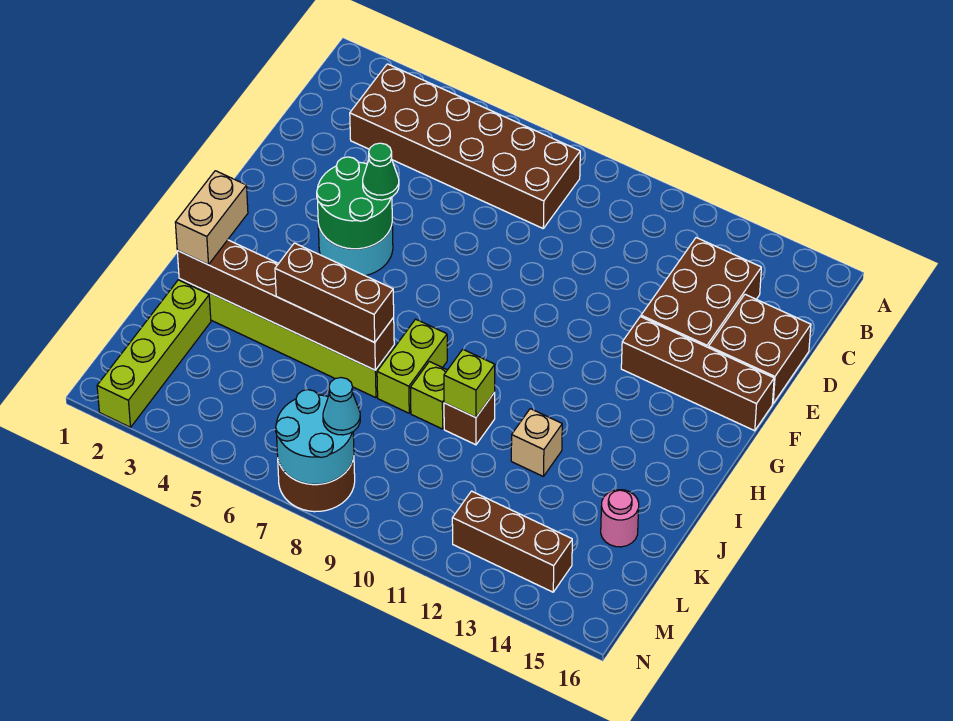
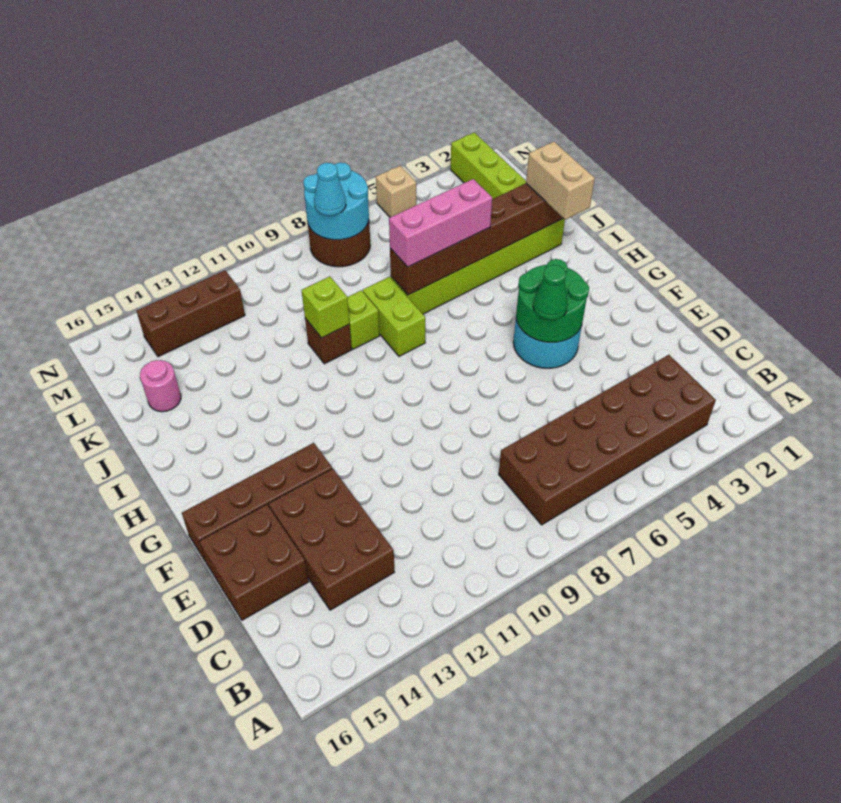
brown brick J5:J7 level 3 -> pink brick J5:J7 level 3
tan brick J12 level 1 -> tan brick N5 level 1

